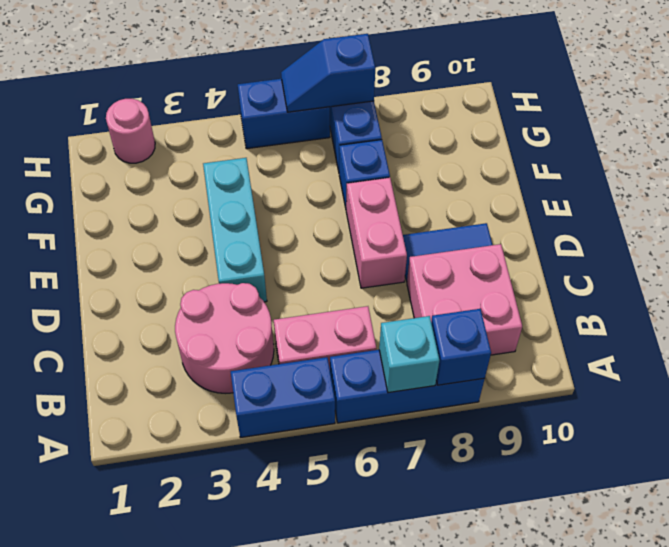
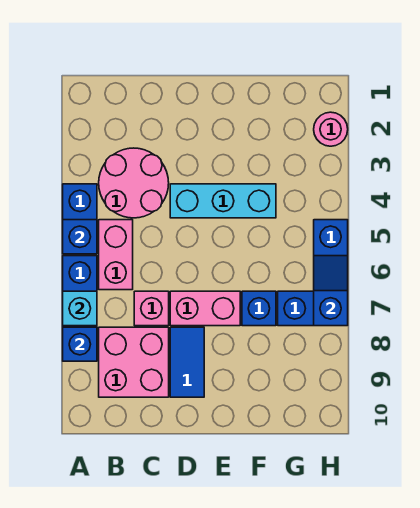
none -> blue brick A5 level 2
none -> pink brick C7 level 1

